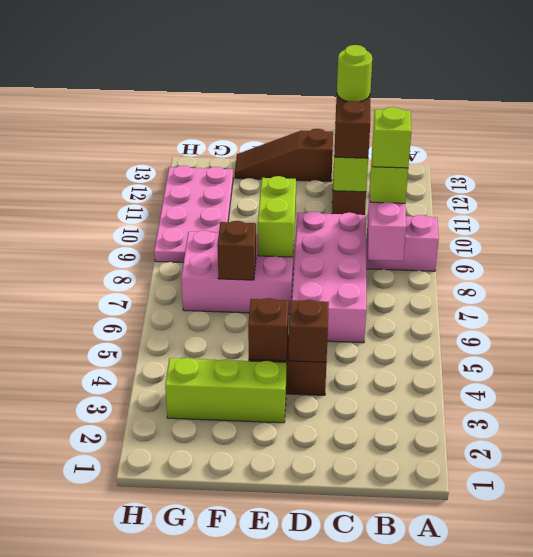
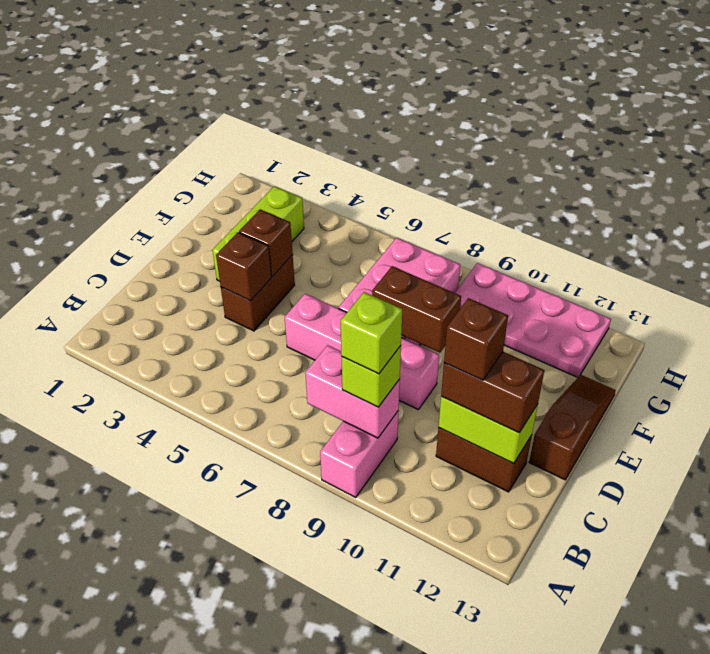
pink brick C6:D9 level 1 -> pink brick D6:D9 level 1
lime round brick C12 level 4 -> none
lime brick E8:E9 level 2 -> brown brick E8:E9 level 2
brown brick F7 level 2 -> brown brick C11 level 4

